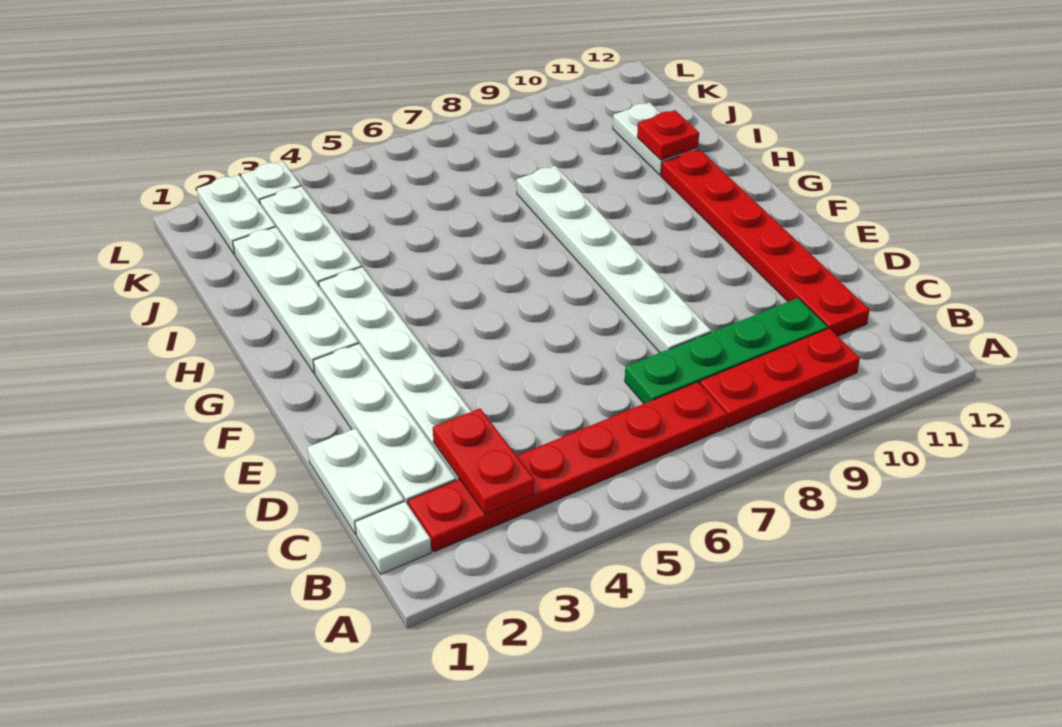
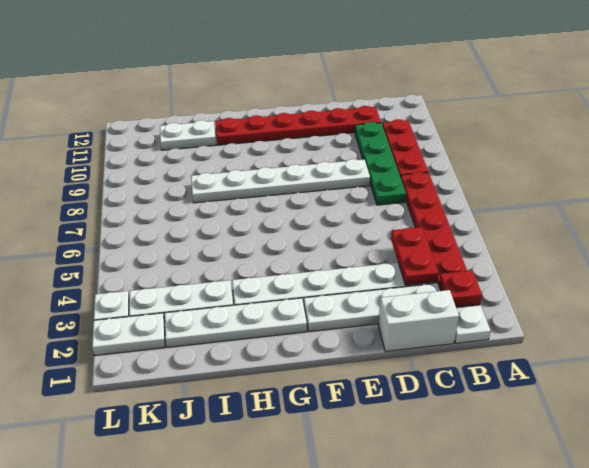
red plate B3:C3 level 2 -> red plate C3:C4 level 2
white plate C1:D1 level 1 -> white brick C1:D1 level 1
red plate I11 level 2 -> red plate B2 level 2

